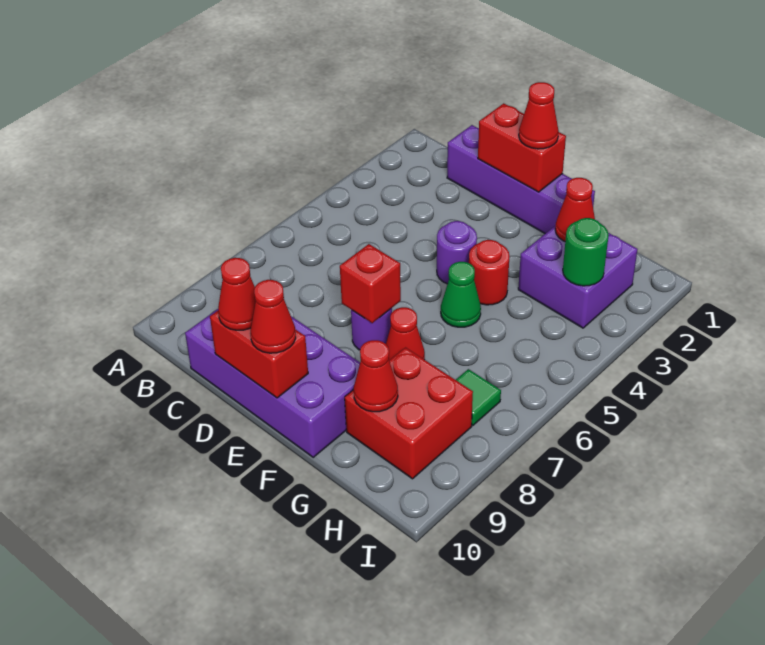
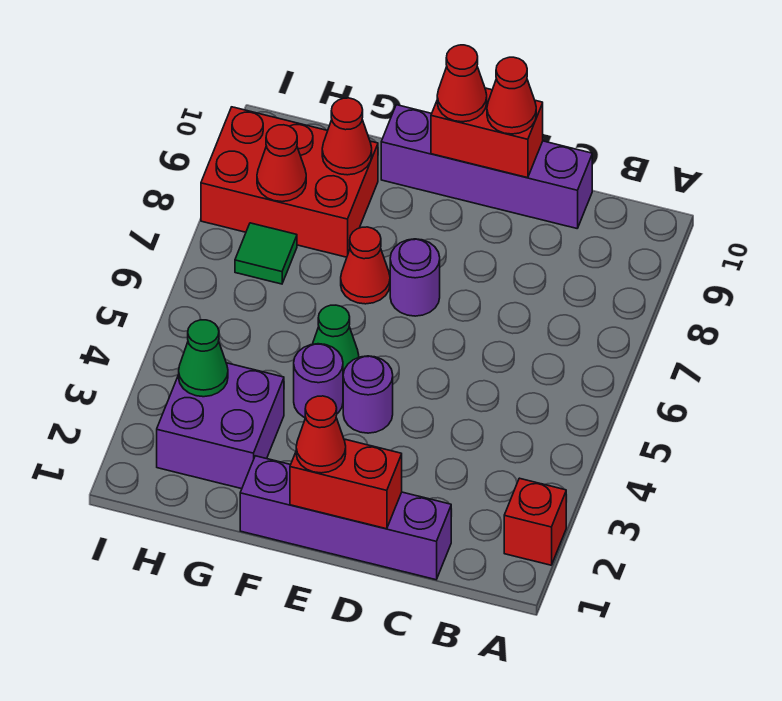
purple brick C9:F10 level 1 -> purple brick C10:F10 level 1
red brick E7 level 2 -> red brick A2 level 1
red round brick F4 level 1 -> purple round brick F4 level 1
red cone G2 level 2 -> red cone H8 level 2
red brick G8:H9 level 1 -> red brick G8:I9 level 1
green round brick H3 level 2 -> green cone H3 level 2

